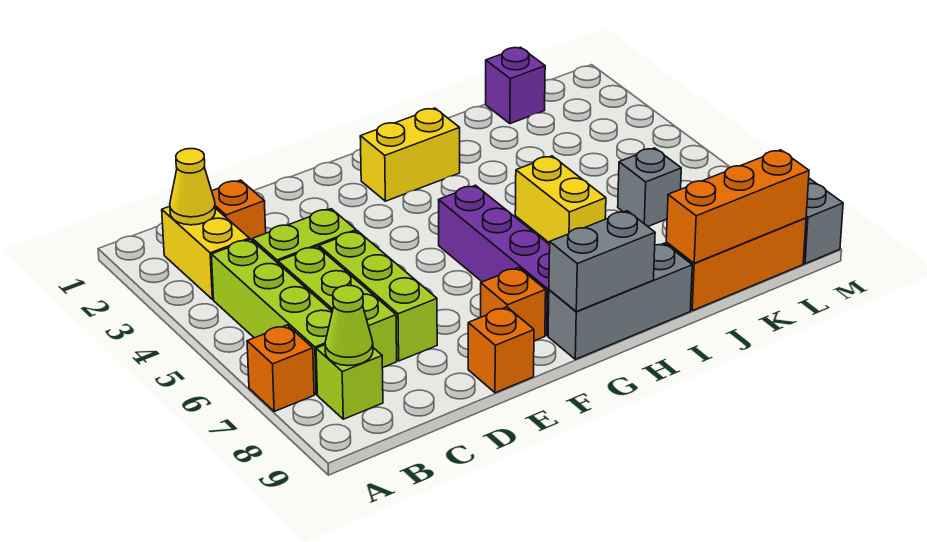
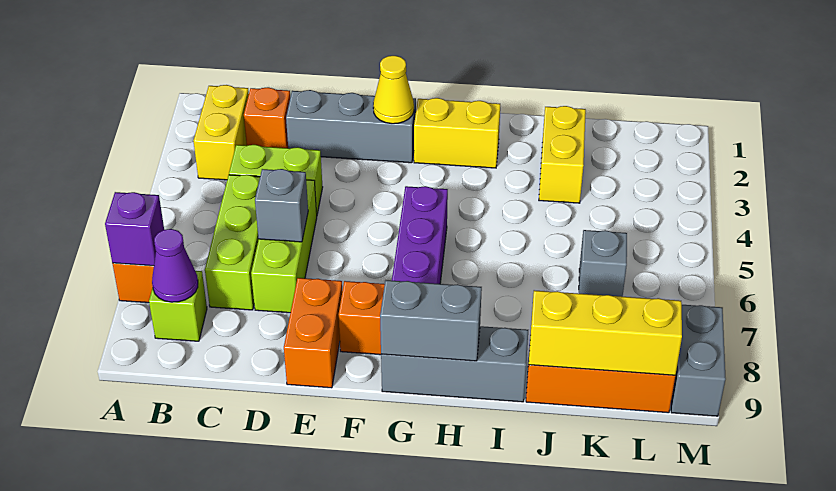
yellow cone B2 level 2 -> yellow cone F2 level 2
lime brick B4:B7 level 1 -> none
lime cone B8 level 2 -> purple cone B8 level 2
none -> grey brick D2:F2 level 1
none -> grey brick D6 level 2
orange brick E9 level 1 -> orange brick E8:E9 level 1
yellow brick I5:I6 level 1 -> yellow brick J2:J3 level 1
orange brick J9:L9 level 2 -> yellow brick J9:L9 level 2
purple brick K1 level 1 -> purple brick A7 level 2

